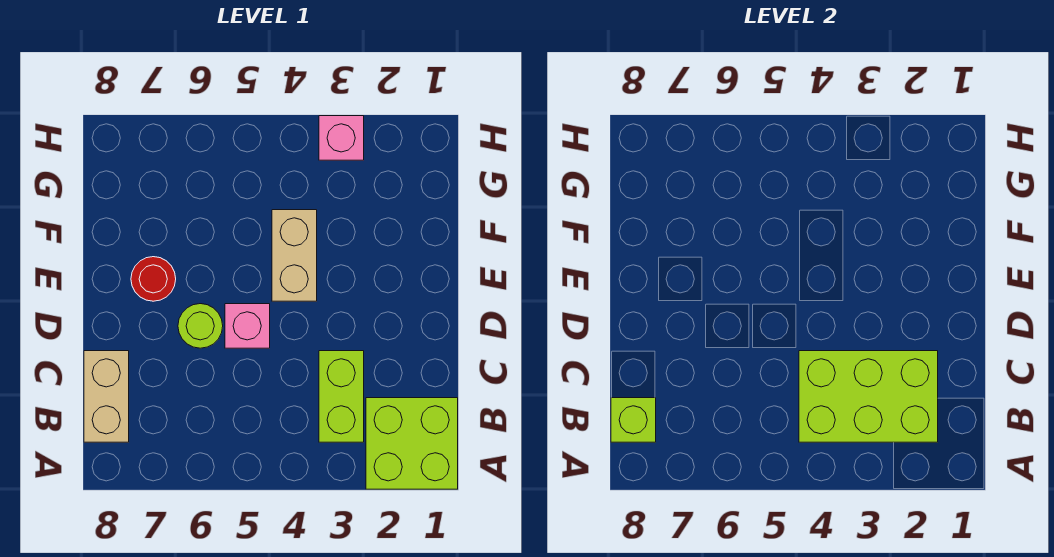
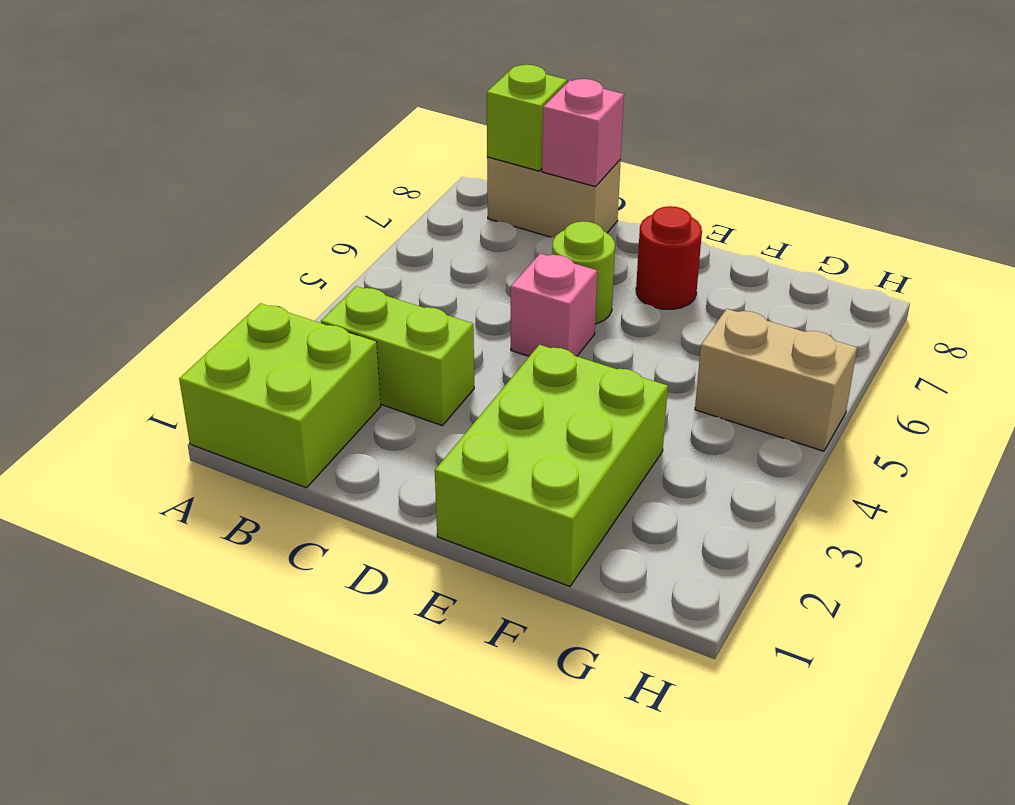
lime brick B2:C4 level 2 -> lime brick E1:F3 level 1
tan brick E4:F4 level 1 -> tan brick G5:H5 level 1
pink brick H3 level 1 -> pink brick C8 level 2

